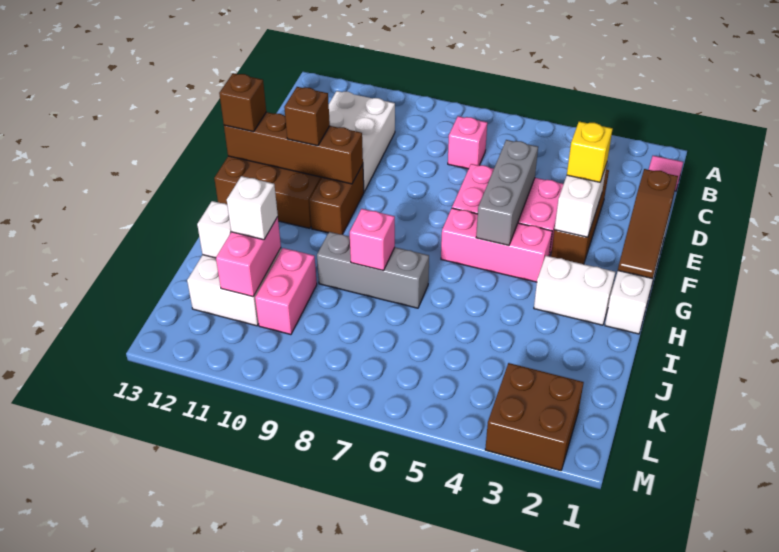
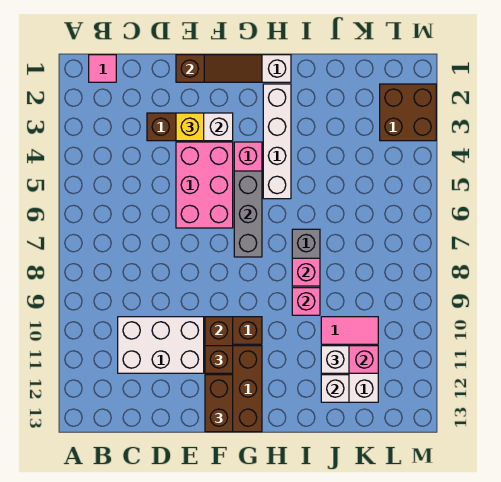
pink brick C7 level 1 -> pink brick I9 level 2
grey brick E5:G5 level 2 -> grey brick G5:G7 level 2
brown brick F13 level 3 -> brown brick F12:F13 level 3
white brick H2:H3 level 1 -> white brick H2:H5 level 1
pink brick J10:K10 level 1 -> pink tile J10:K10 level 1

